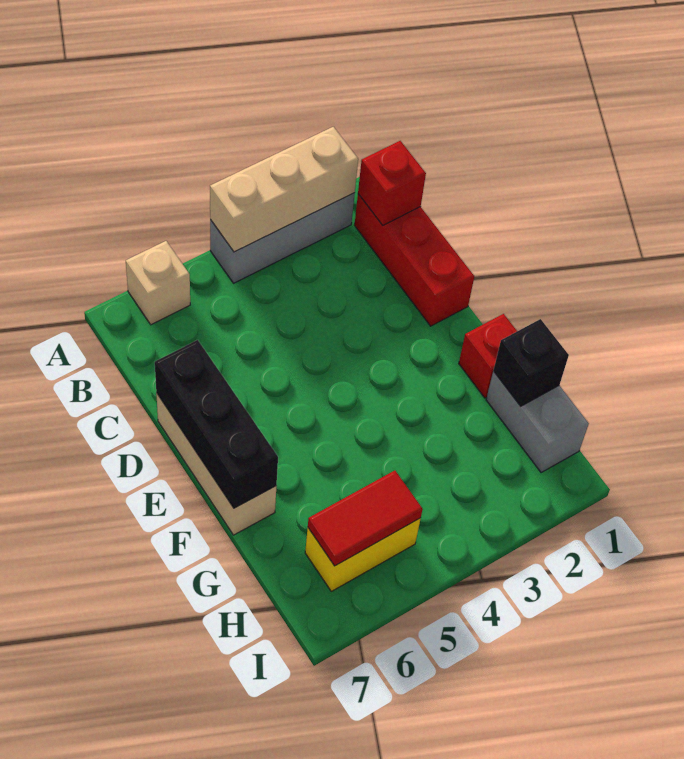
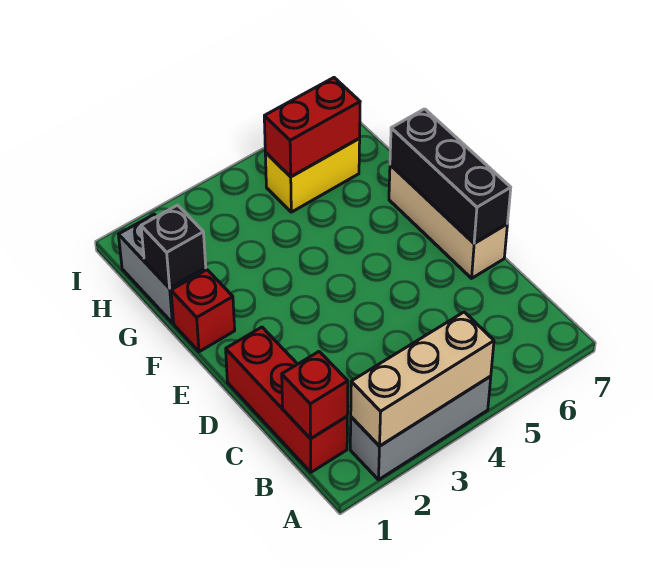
tan brick A6 level 1 -> none
red tile H5:H6 level 2 -> red brick H5:H6 level 2

